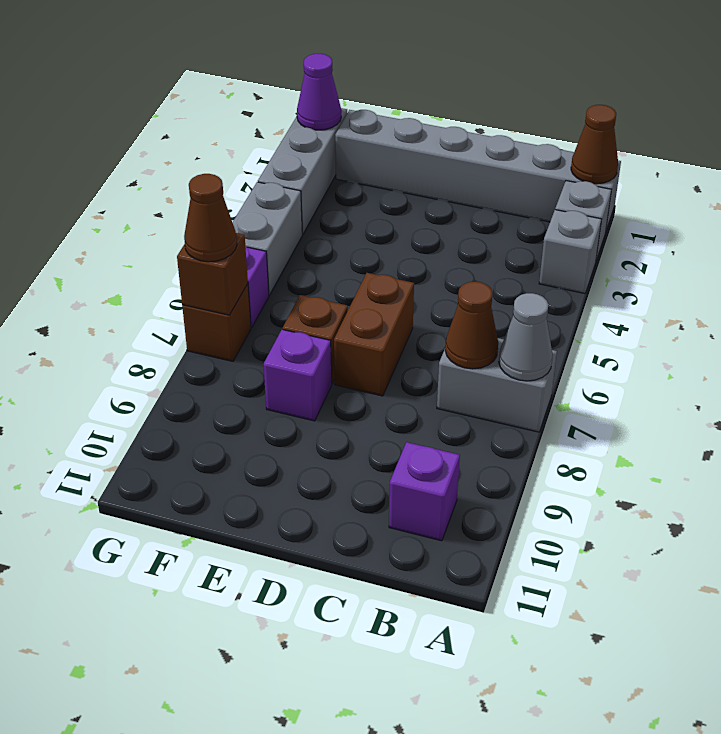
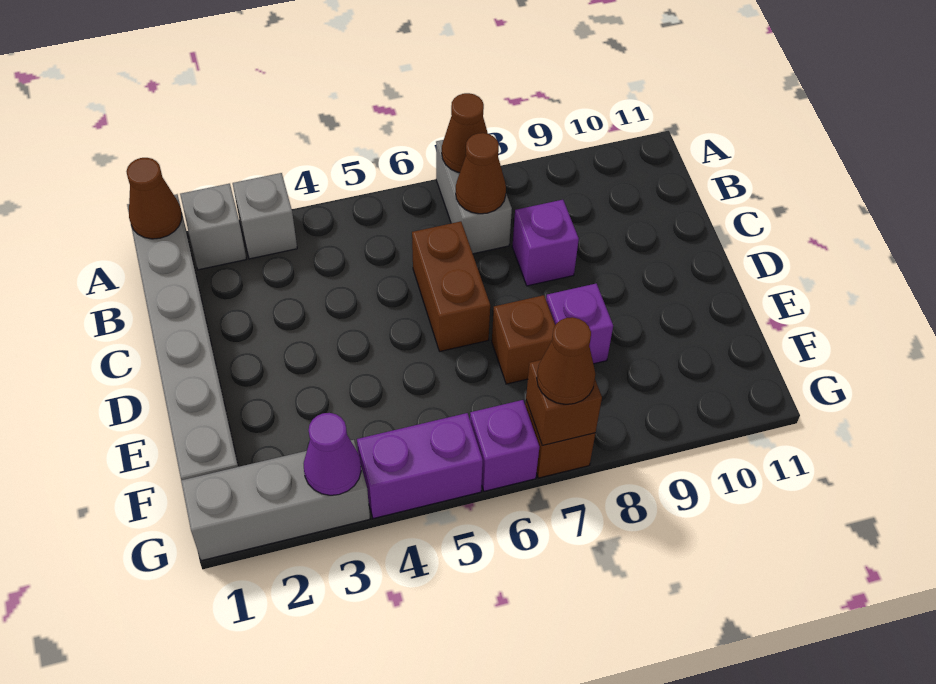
grey cone A7 level 2 -> brown cone A7 level 2
purple brick B10 level 1 -> purple brick C8 level 1
brown brick D6:D7 level 1 -> brown brick C6:D6 level 1
purple cone G1 level 2 -> purple cone G3 level 2
grey brick G4:G5 level 1 -> purple brick G4:G5 level 1

